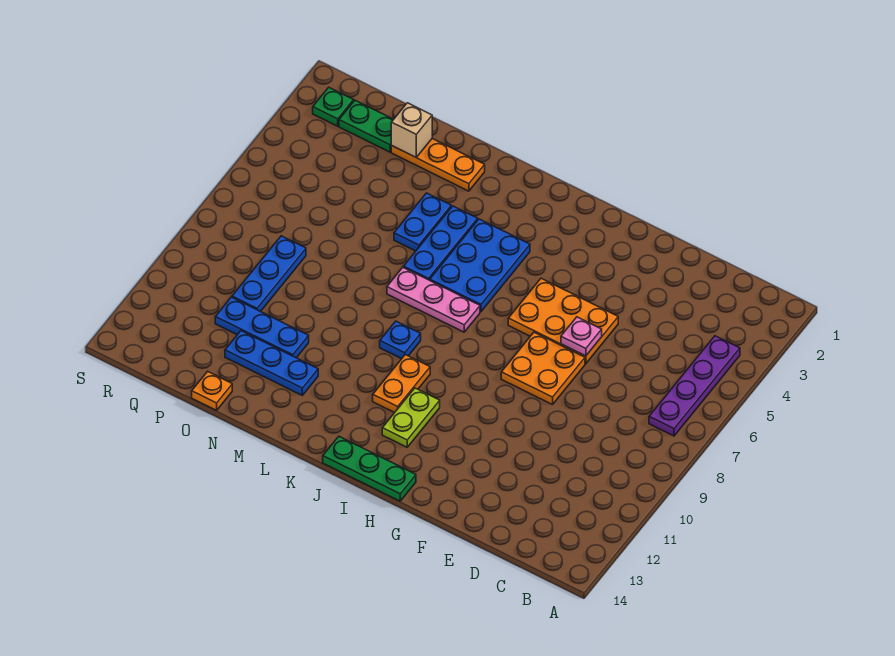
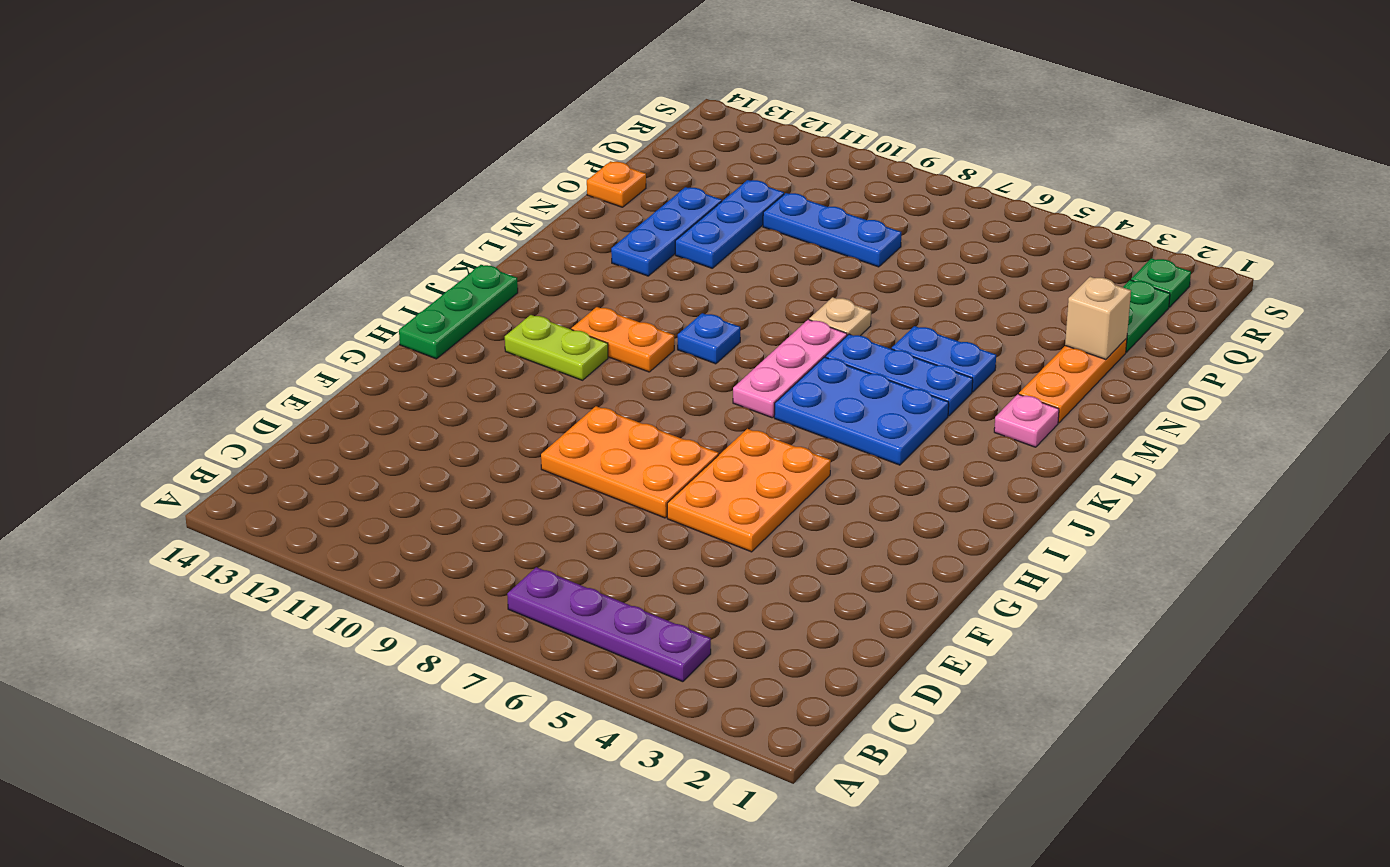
pink plate F6 level 2 -> pink plate L2 level 1
orange plate F7:G8 level 1 -> orange plate F7:G9 level 1
none -> tan plate M7 level 1

